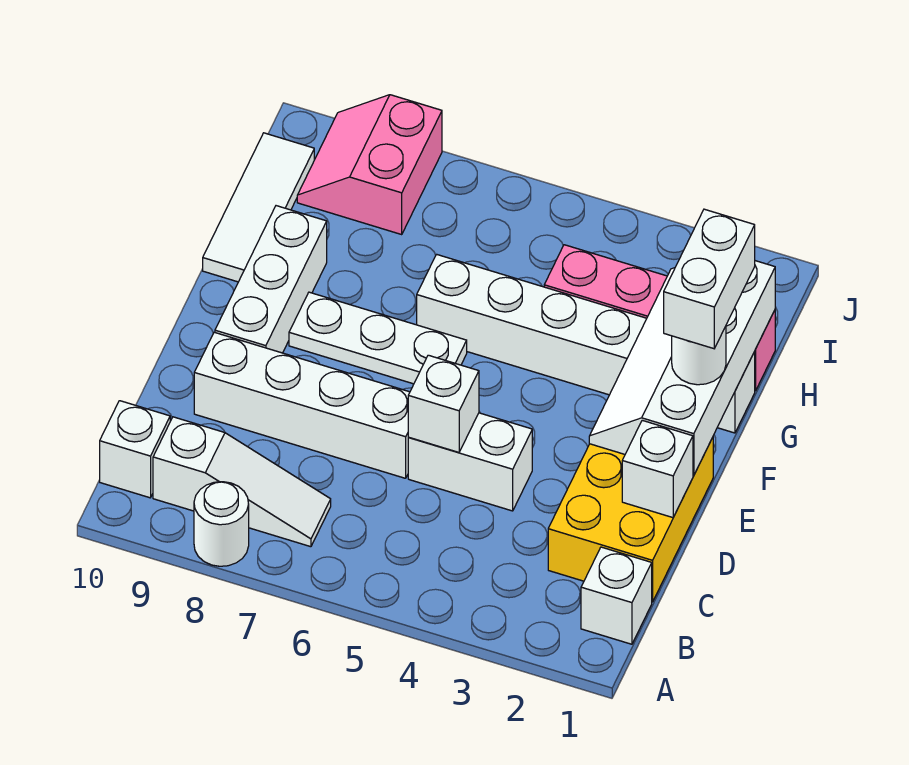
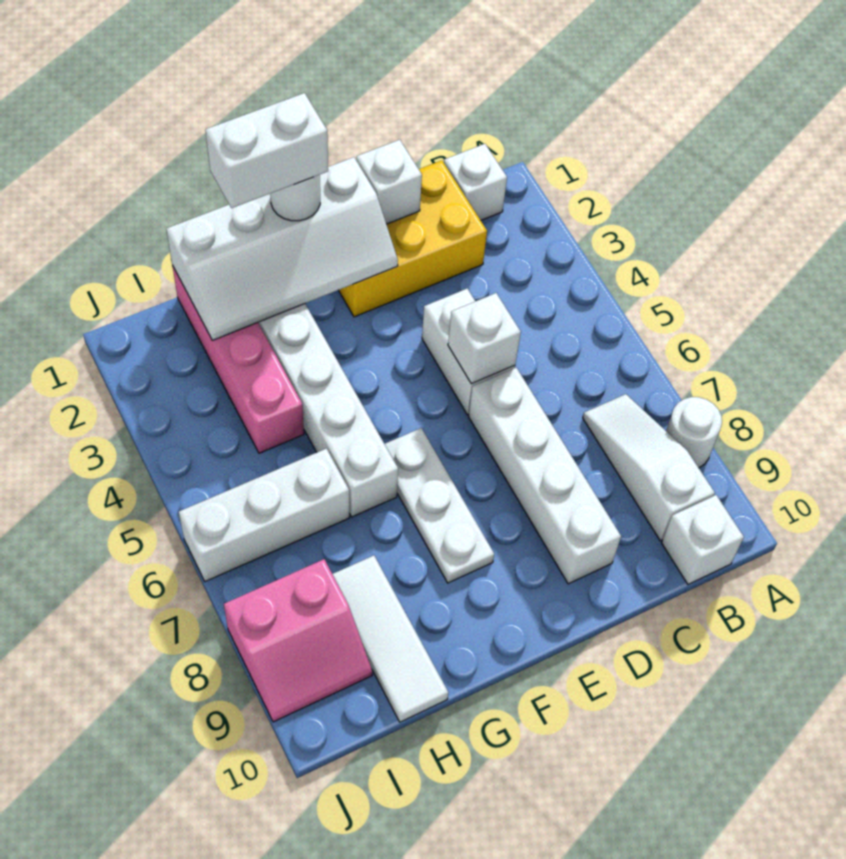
white brick E9:G9 level 1 -> white brick H6:J6 level 1
white tile G10:I10 level 1 -> white tile H8:H10 level 1

